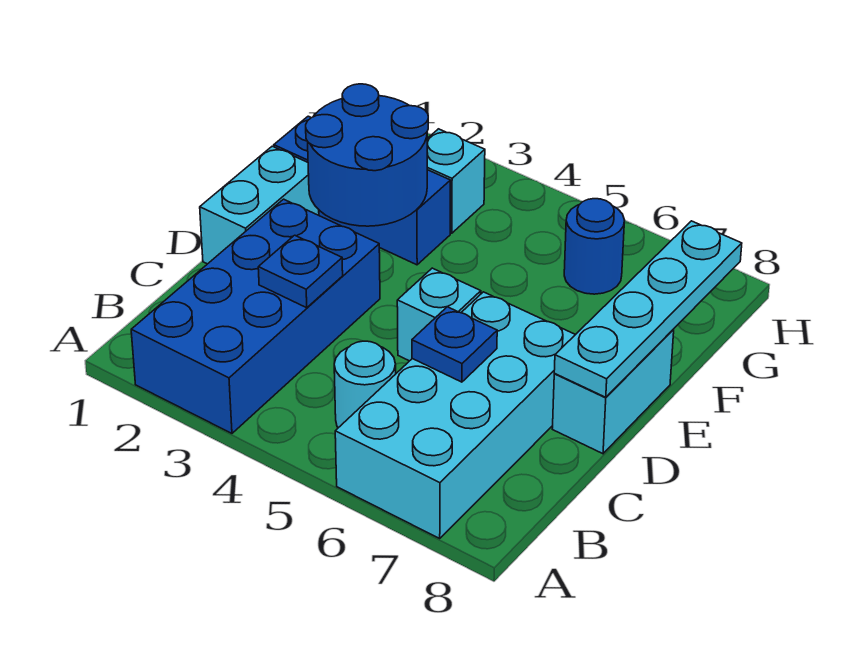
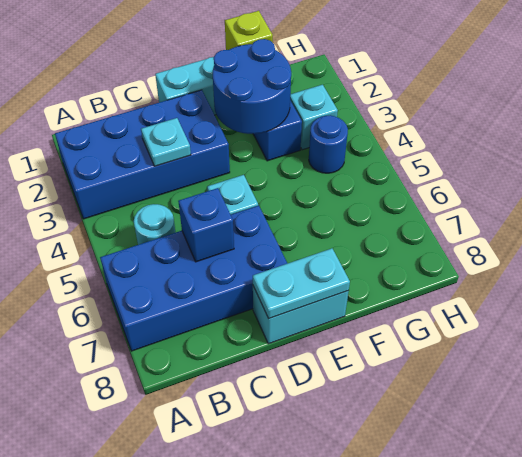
cyan brick A6:D7 level 1 -> blue brick A6:D7 level 1
blue plate C3 level 2 -> cyan plate C3 level 2
blue plate C6 level 2 -> blue brick C6 level 2
cyan plate D8:G8 level 2 -> cyan plate D8:E8 level 2
none -> lime brick F1 level 2
blue round brick G6 level 1 -> blue round brick G4 level 1

